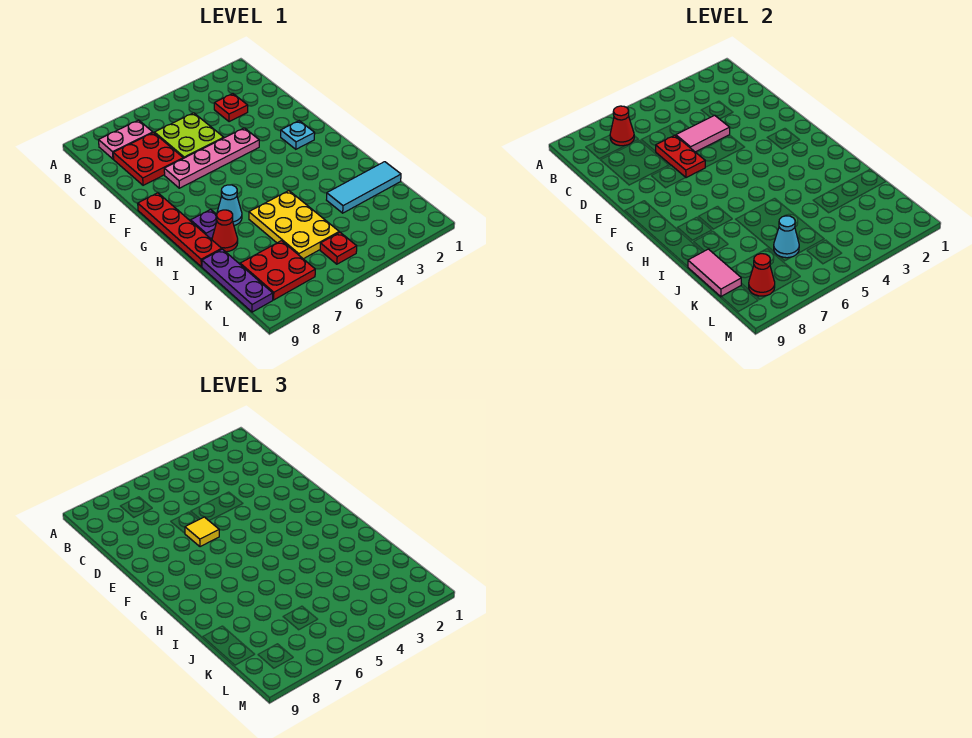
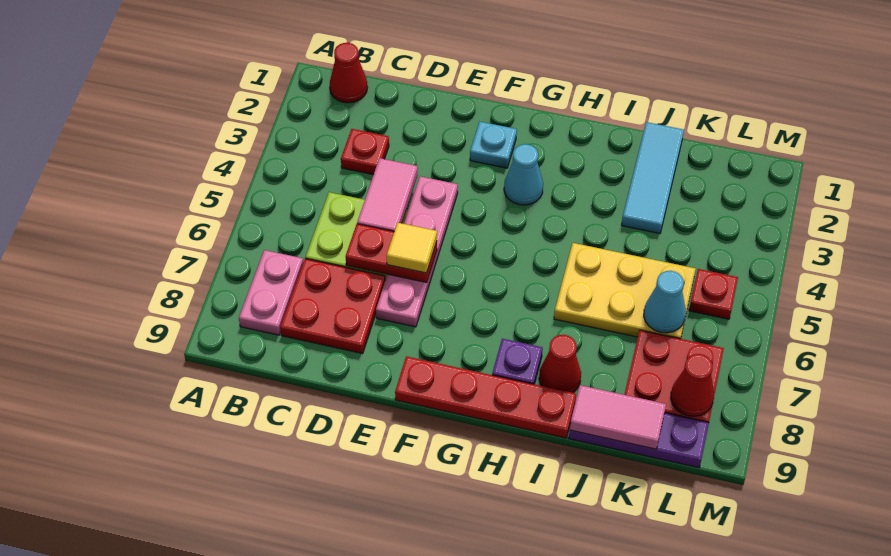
red cone B7 level 2 -> red cone B1 level 1
cyan cone H7 level 1 -> cyan cone G3 level 1

